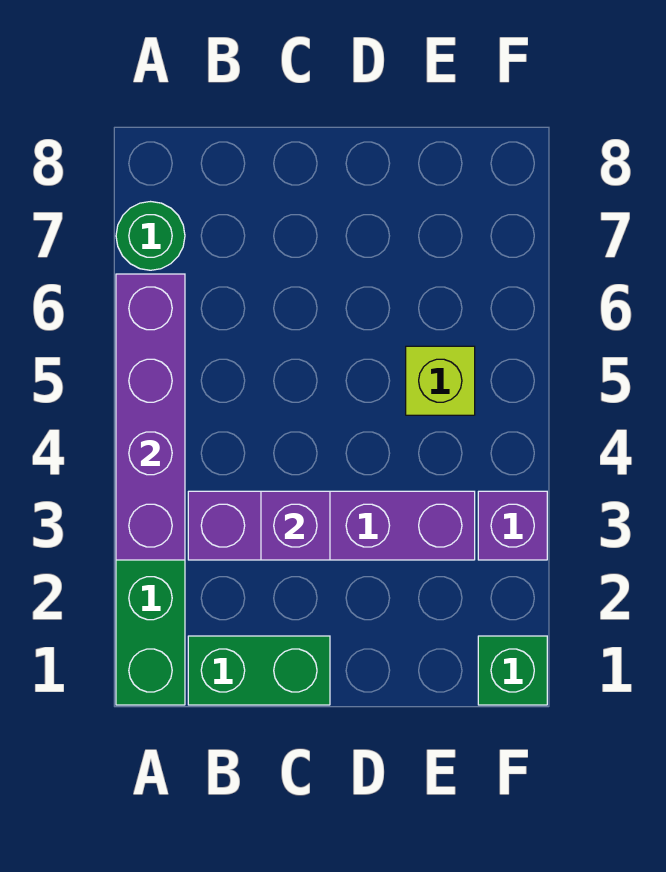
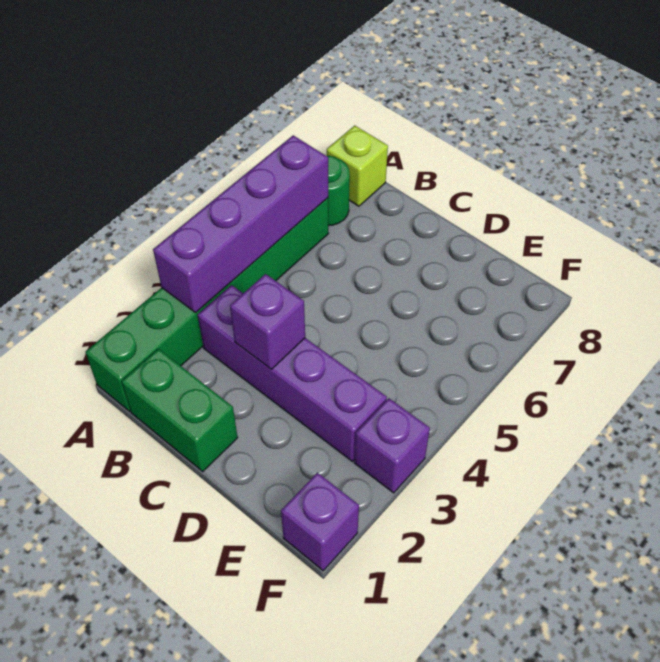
lime brick E5 level 1 -> lime brick A8 level 1
green brick F1 level 1 -> purple brick F1 level 1

